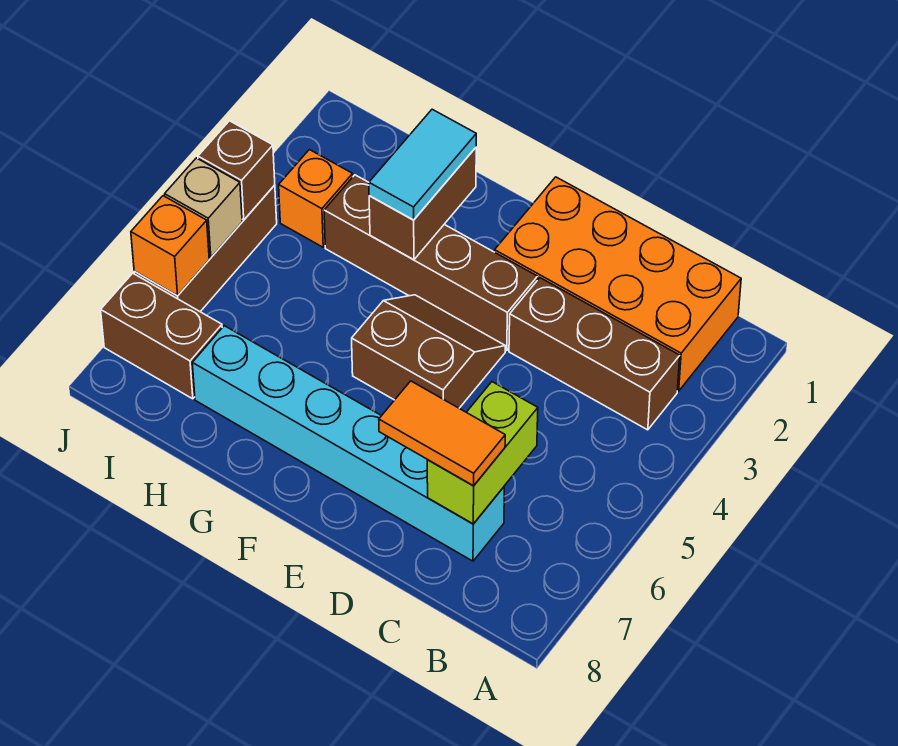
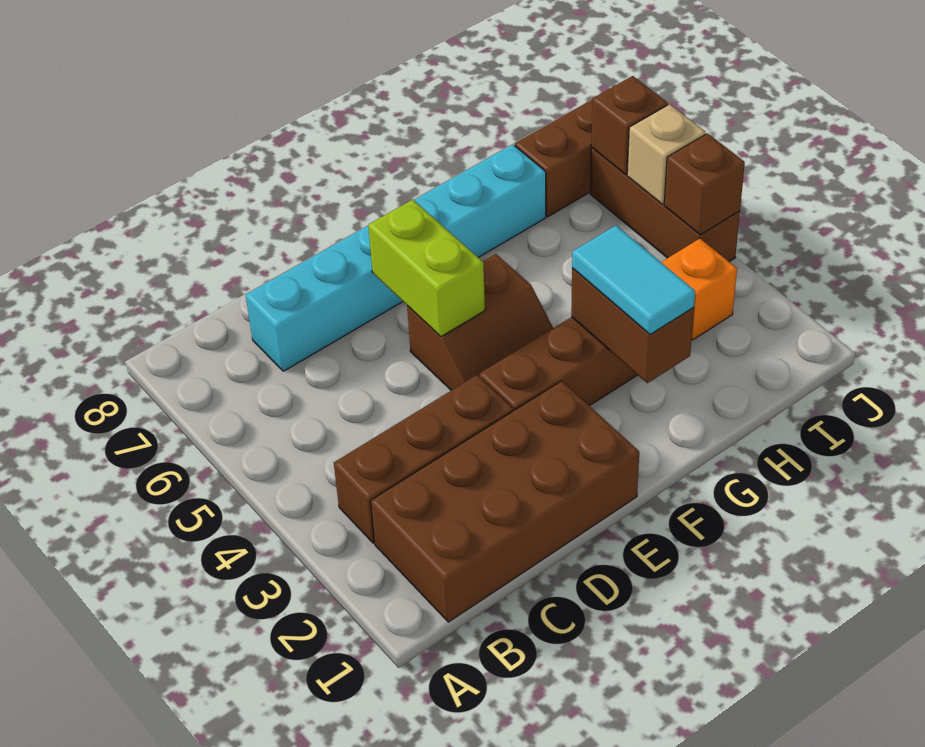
orange brick B1:E2 level 1 -> brown brick B1:E2 level 1
lime brick C6:C7 level 2 -> lime brick E5:E6 level 2
orange tile C7:D7 level 3 -> none
orange brick J6 level 2 -> brown brick J6 level 2

